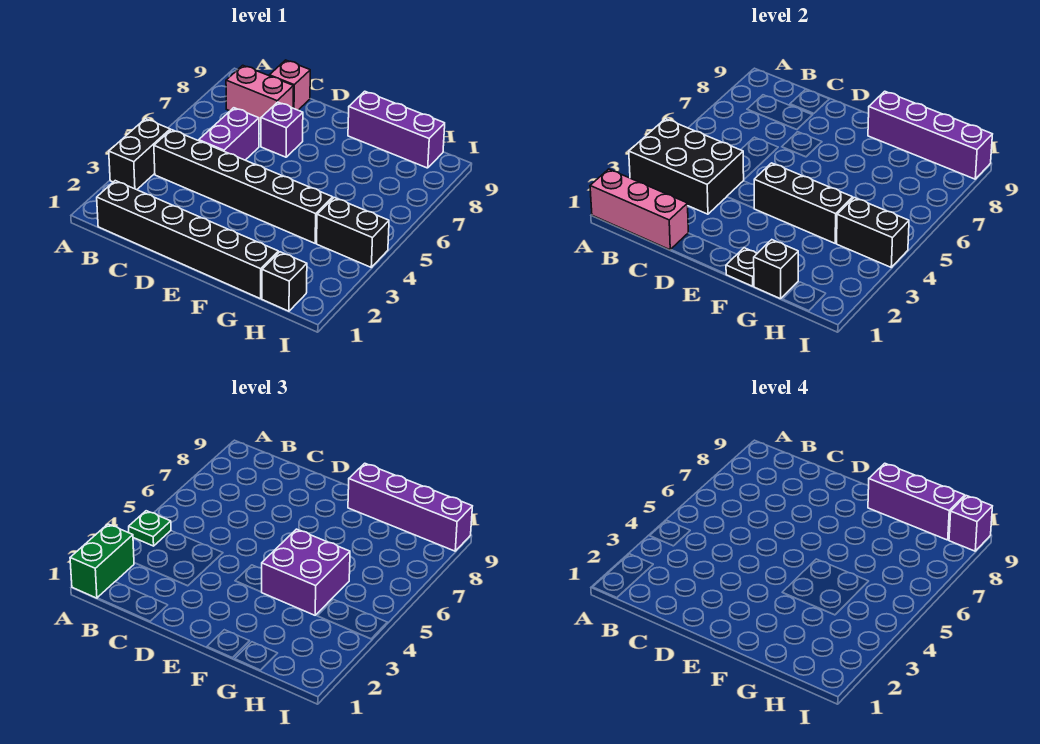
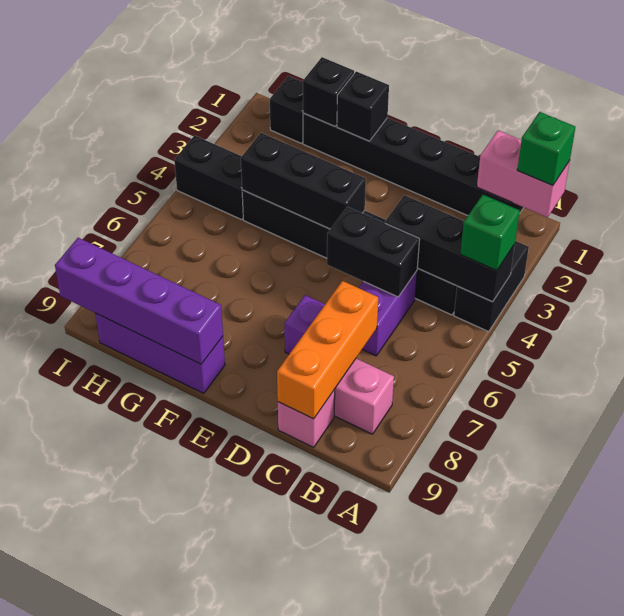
pink brick A1:C1 level 2 -> pink brick A1:B1 level 2
green brick A1:A2 level 3 -> green brick A1 level 3
black brick A3:C4 level 2 -> black brick A4:C4 level 2
green plate A4 level 3 -> green brick A4 level 3
none -> orange brick C7:C9 level 2
black plate F1 level 2 -> black brick F1 level 2
purple brick F4:G5 level 3 -> none
purple brick F9:I9 level 3 -> none
purple brick F9:H9 level 4 -> none
black brick H4:I4 level 2 -> black brick C5:D5 level 2
purple brick I9 level 4 -> none

